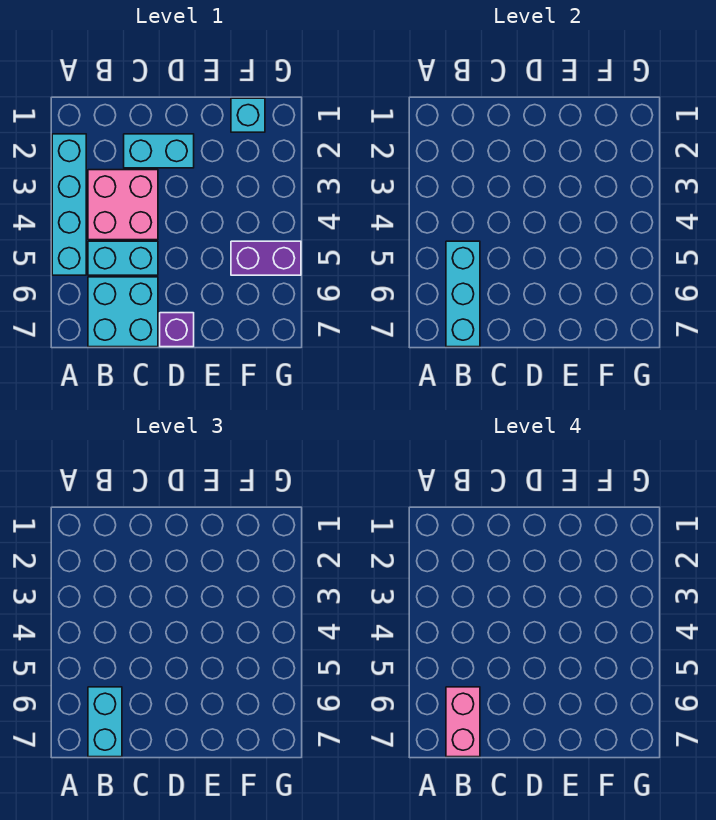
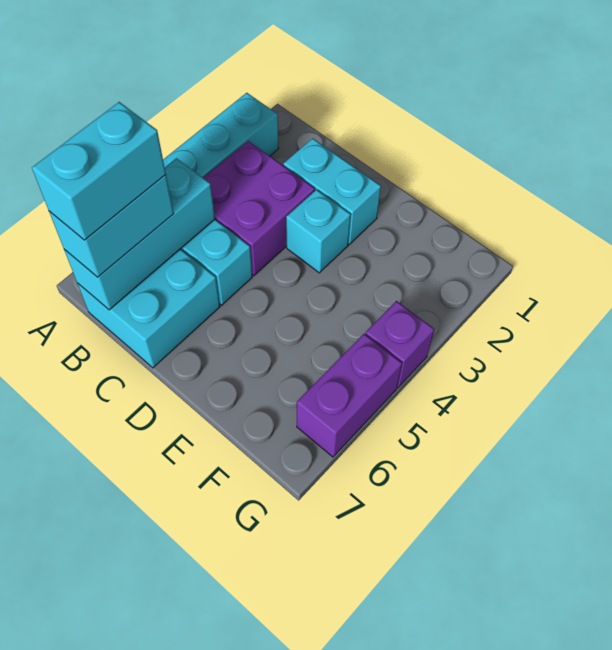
pink brick B3:C4 level 1 -> purple brick B3:C4 level 1
pink brick B6:B7 level 4 -> cyan brick B6:B7 level 4
purple brick D7 level 1 -> purple brick G4 level 1
cyan brick F1 level 1 -> cyan brick D3 level 1
purple brick F5:G5 level 1 -> purple brick G5:G6 level 1

